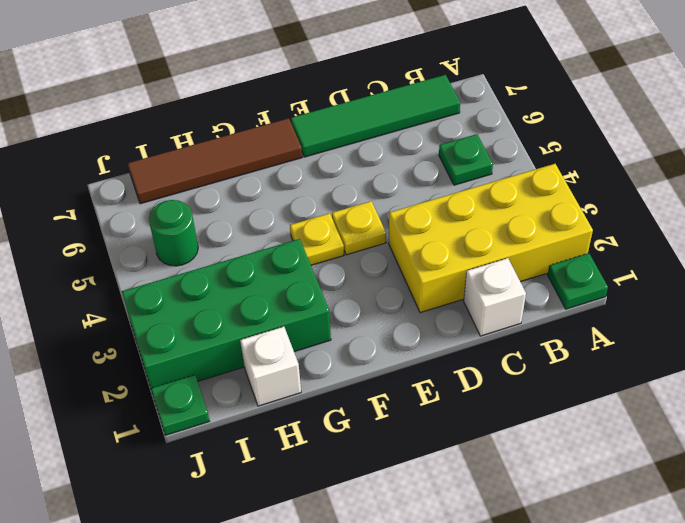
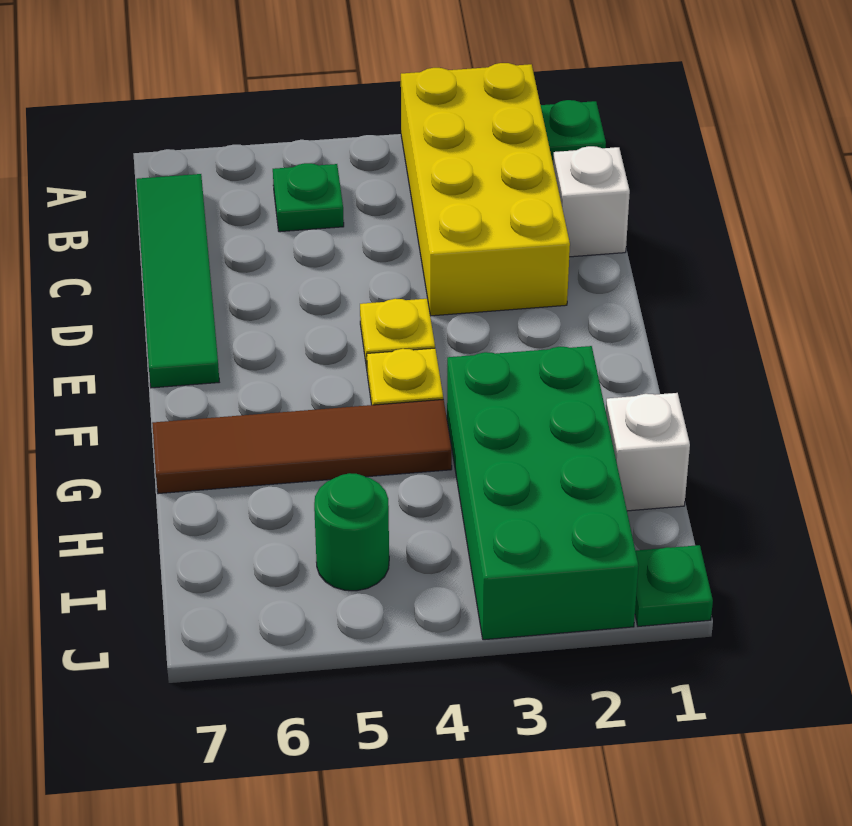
brown tile F7:I7 level 1 -> brown tile G4:G7 level 1

